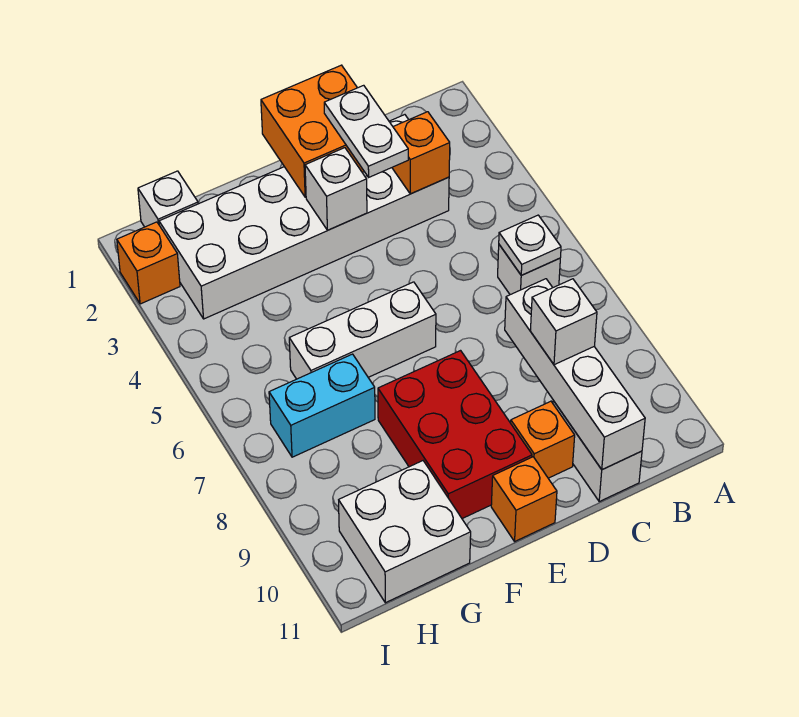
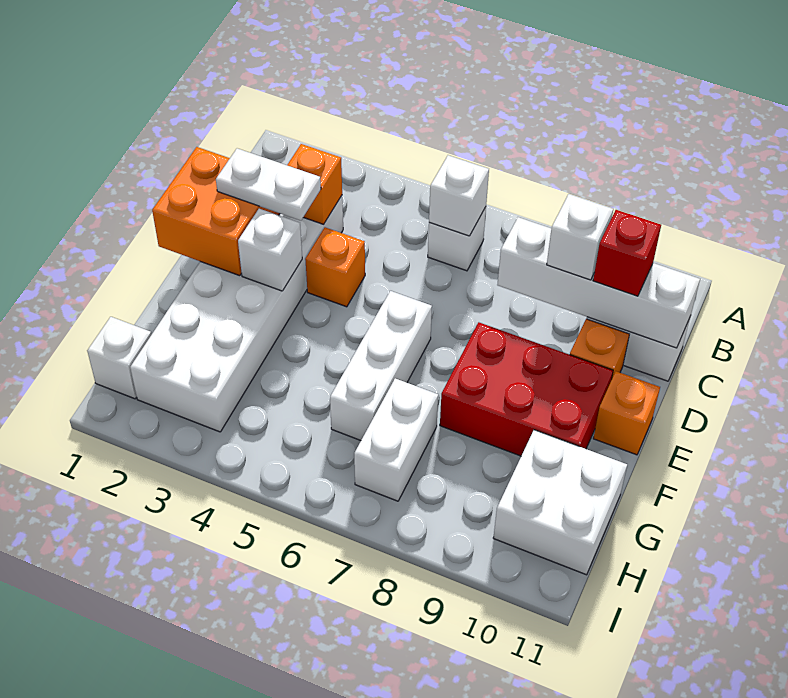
white plate B6 level 2 -> white brick B6 level 2
none -> red brick C10 level 3
cyan brick G7:H7 level 1 -> white brick G7:H7 level 1
orange brick I2 level 1 -> orange brick D4 level 1

